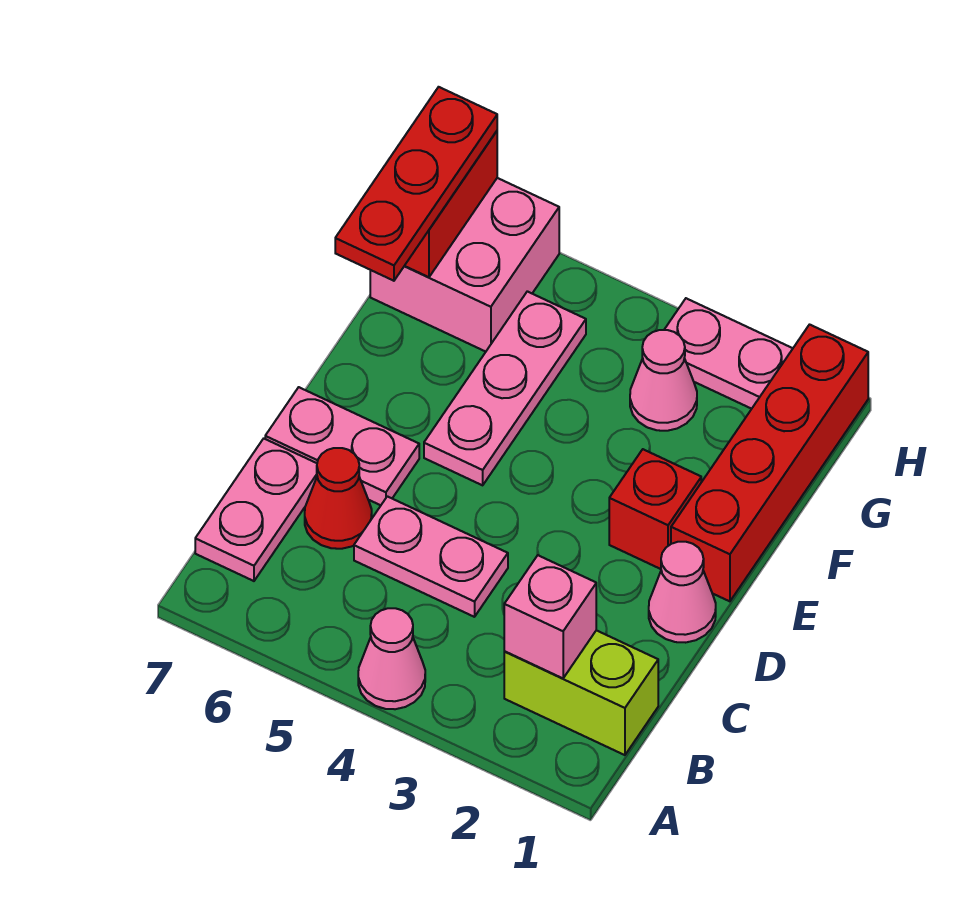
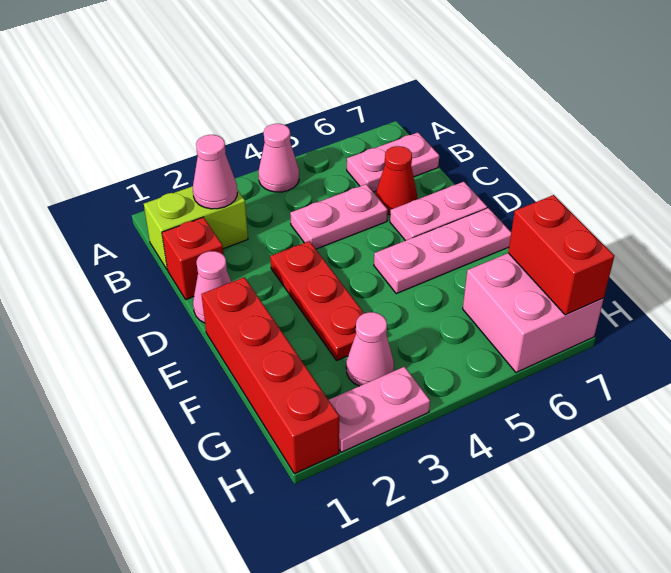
pink brick B2 level 2 -> pink cone B2 level 2
pink plate B7:C7 level 1 -> pink plate B6:B7 level 1
red brick E2 level 1 -> red brick C1 level 1
pink plate E5:G5 level 1 -> pink plate E5:E7 level 1
red plate F7:H7 level 3 -> red plate D3:F3 level 1

